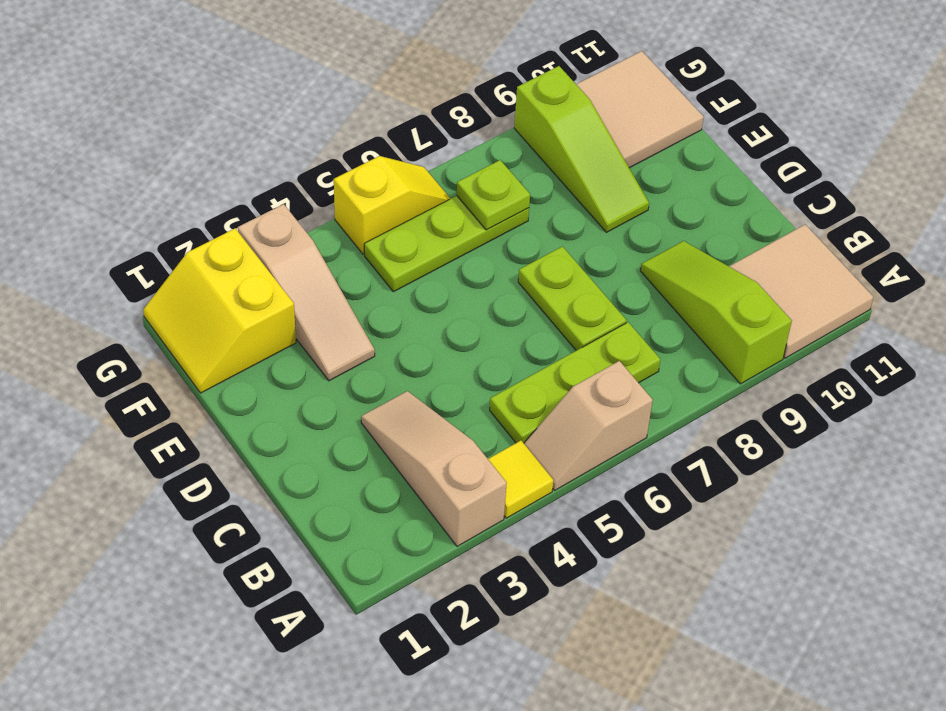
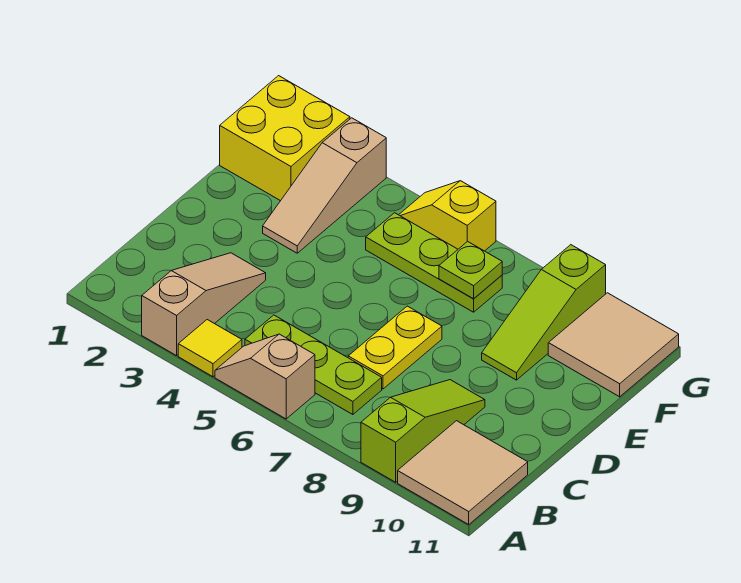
lime plate C7:D7 level 1 -> yellow plate C7:D7 level 1
yellow slope F1:G2 level 1 top 2 -> yellow brick F1:G2 level 1
yellow slope G5:G6 level 1 top 5 -> yellow slope G5:G6 level 1 top 6

